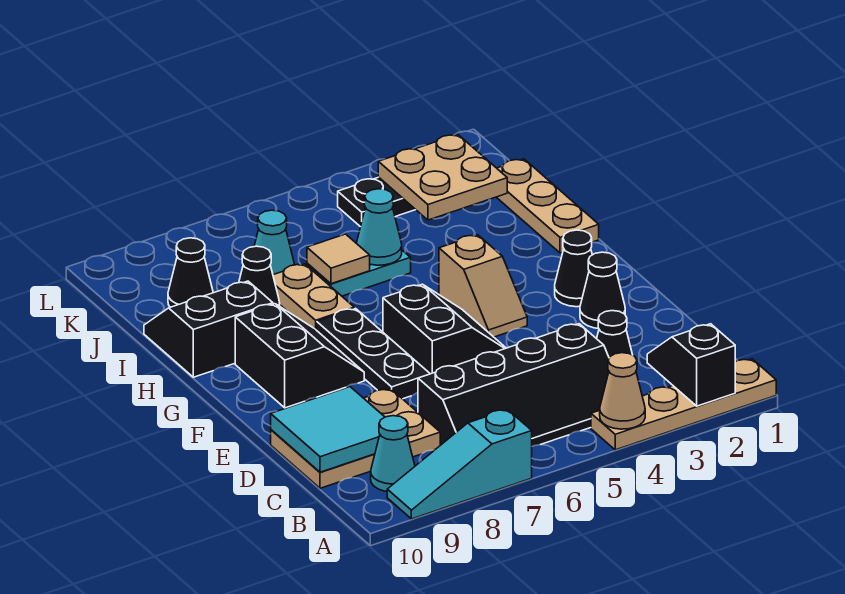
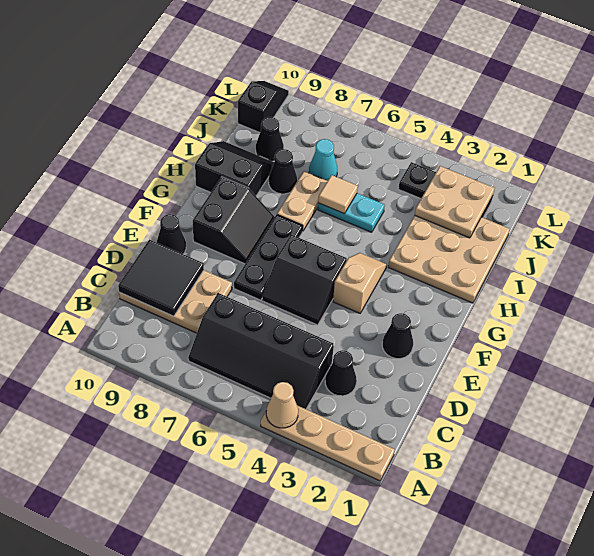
black slope A2:B2 level 2 top A -> black slope K10:L10 level 1 top K
cyan slope A7:A9 level 1 top 7 -> none
cyan cone B9 level 1 -> none
cyan tile C9:D10 level 2 -> black tile C9:D10 level 2
black slope E5:F6 level 1 top 6 -> black slope E5:F6 level 1 top F
black cone F2 level 1 -> black cone E10 level 1
tan slope F4:G4 level 1 top G -> tan slope F4:G4 level 1 top F
tan plate H1:J1 level 1 -> tan plate H1:J3 level 1
cyan cone I5 level 2 -> none

